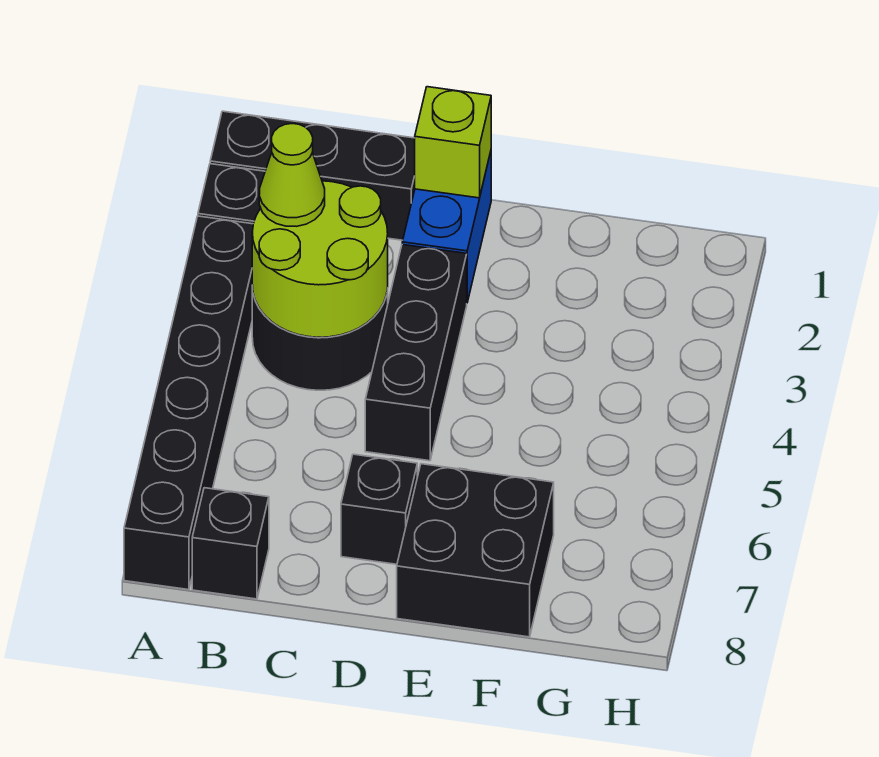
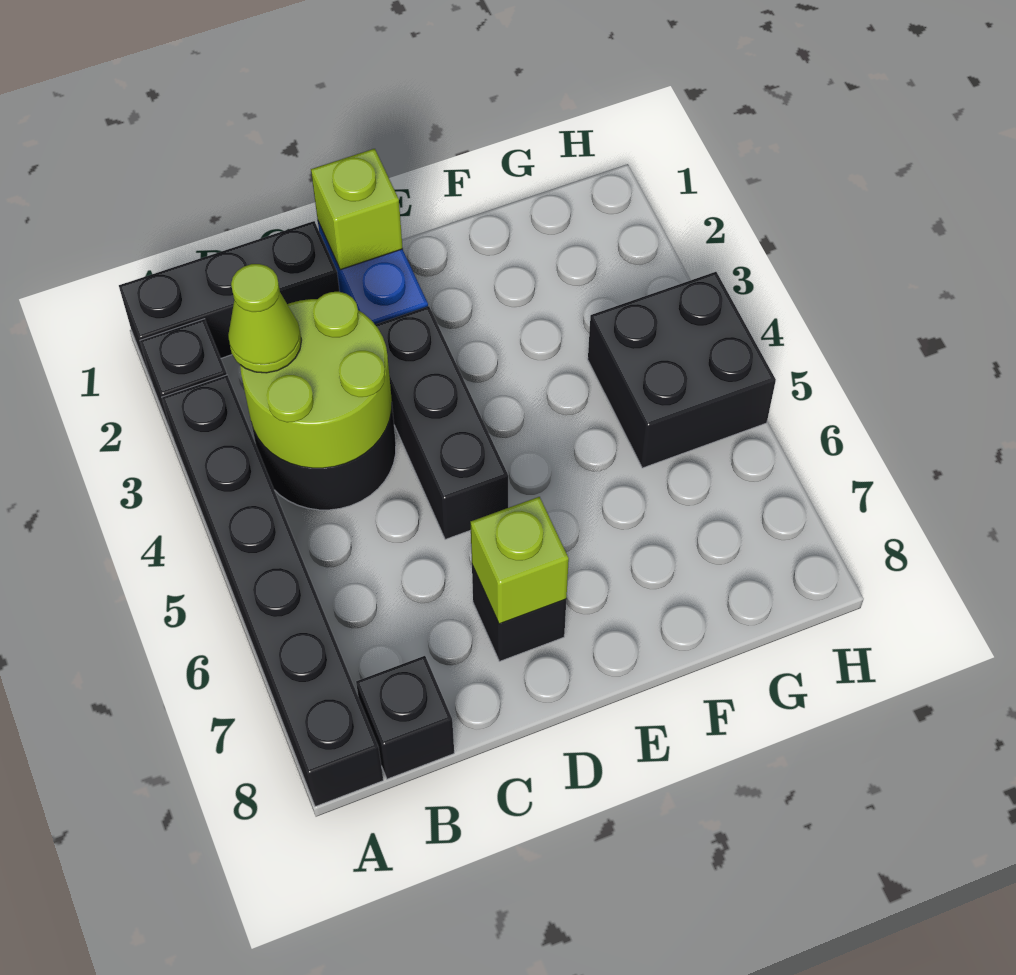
none -> lime brick D7 level 2
black brick E7:F8 level 1 -> black brick G4:H5 level 1

